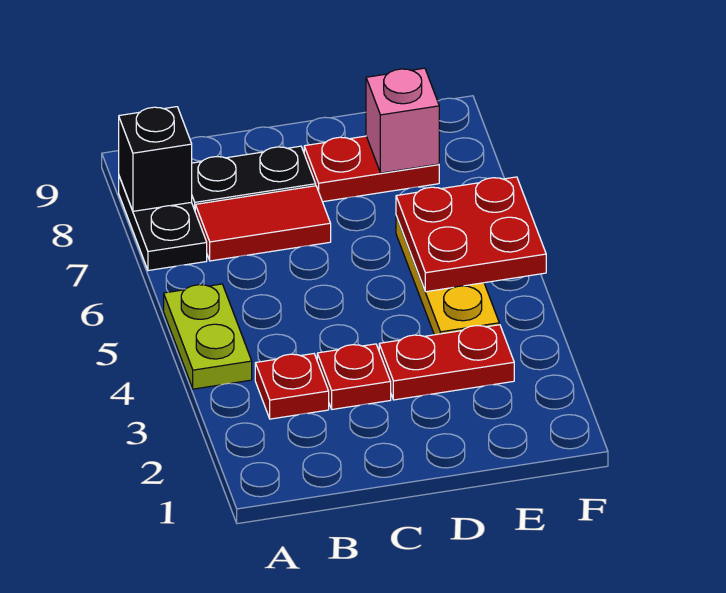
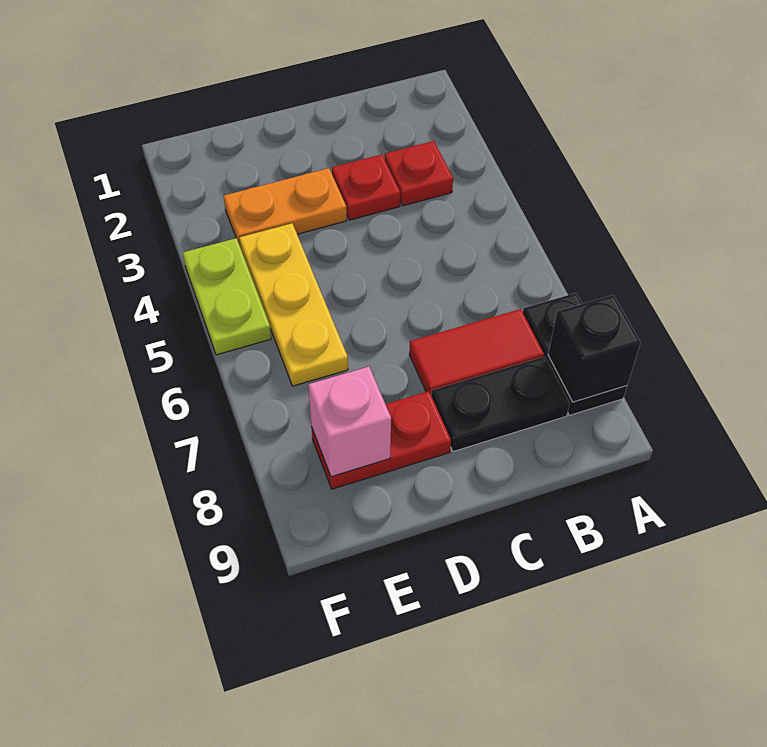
lime plate A4:A5 level 1 -> lime plate F4:F5 level 1
red plate D3:E3 level 1 -> orange plate D3:E3 level 1
red plate E5:F6 level 2 -> none

